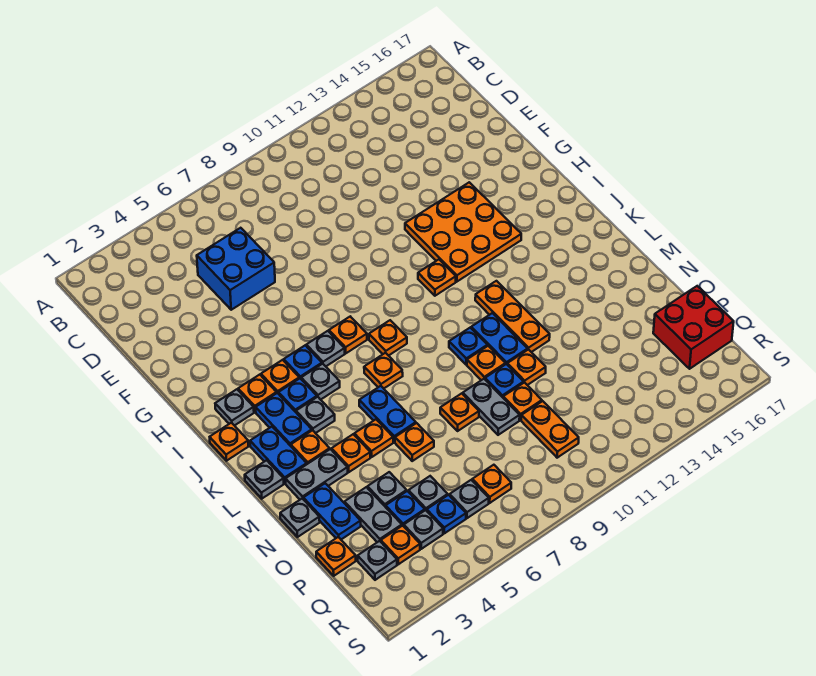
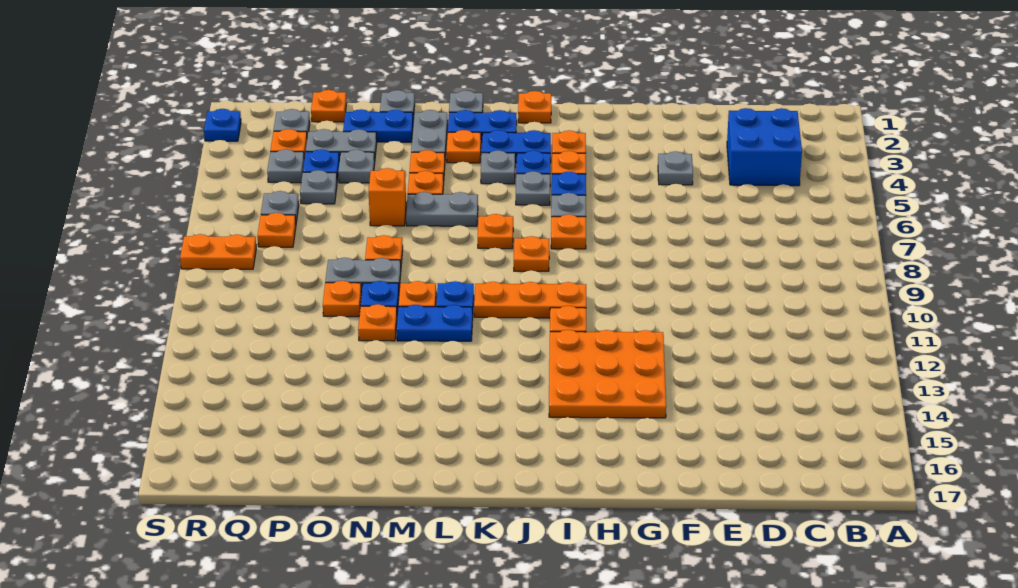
blue brick D5:E6 level 1 -> blue brick C3:D4 level 1
grey plate I2 level 1 -> grey plate F4 level 1
orange plate K12:M12 level 1 -> orange plate I10:K10 level 1
blue plate L6:M6 level 1 -> grey plate L6:M6 level 1
orange plate N6 level 1 -> orange brick N6 level 1
orange plate P10:Q10 level 1 -> orange plate R8:S8 level 1
red brick P16:Q17 level 1 -> none
blue plate Q5 level 1 -> blue plate S2 level 1

